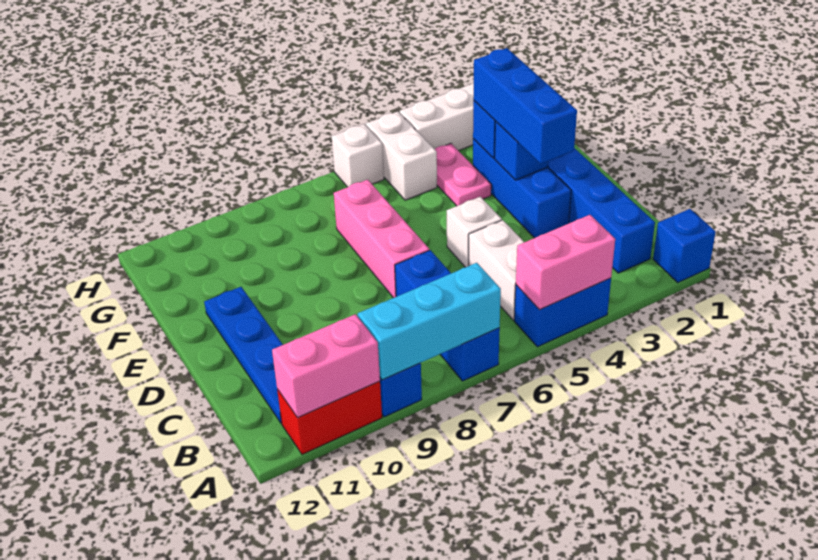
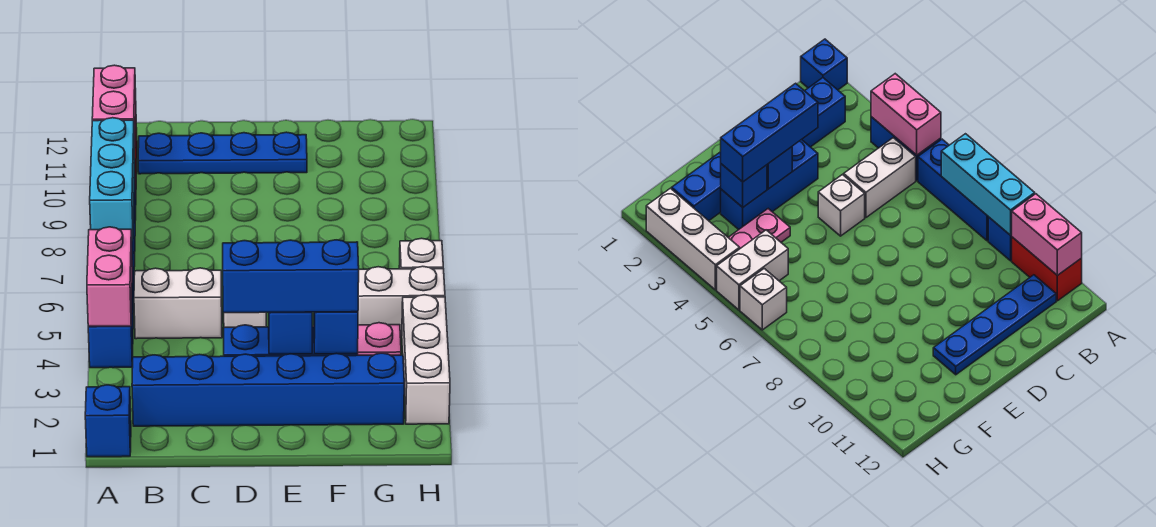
blue brick A7:C7 level 1 -> blue brick A6:A8 level 1
pink brick D7:F7 level 1 -> none

